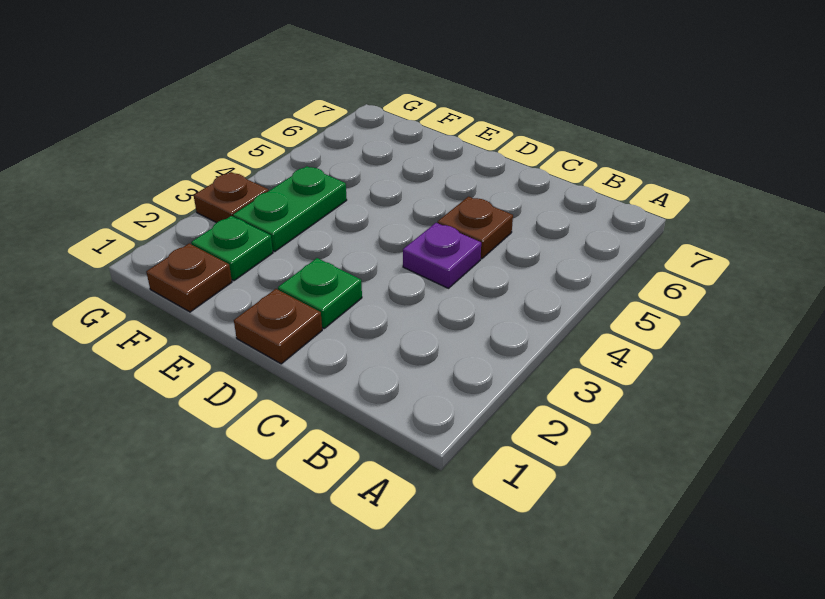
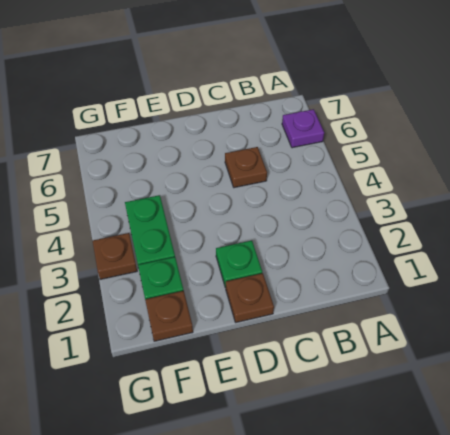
purple plate C4 level 1 -> purple plate A6 level 1

